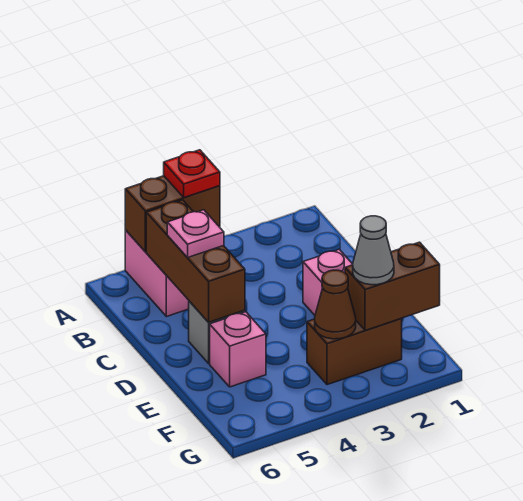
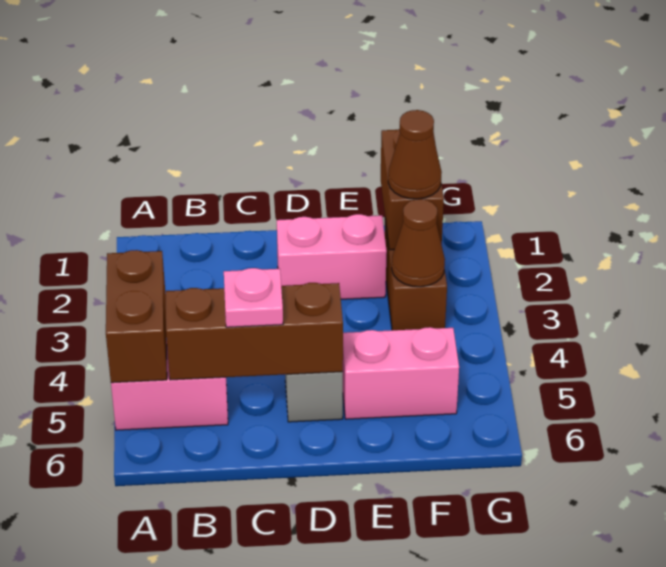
red plate A4 level 3 -> none
pink brick E5 level 1 -> pink brick E5:F5 level 1
grey cone F2 level 3 -> brown cone F2 level 3

